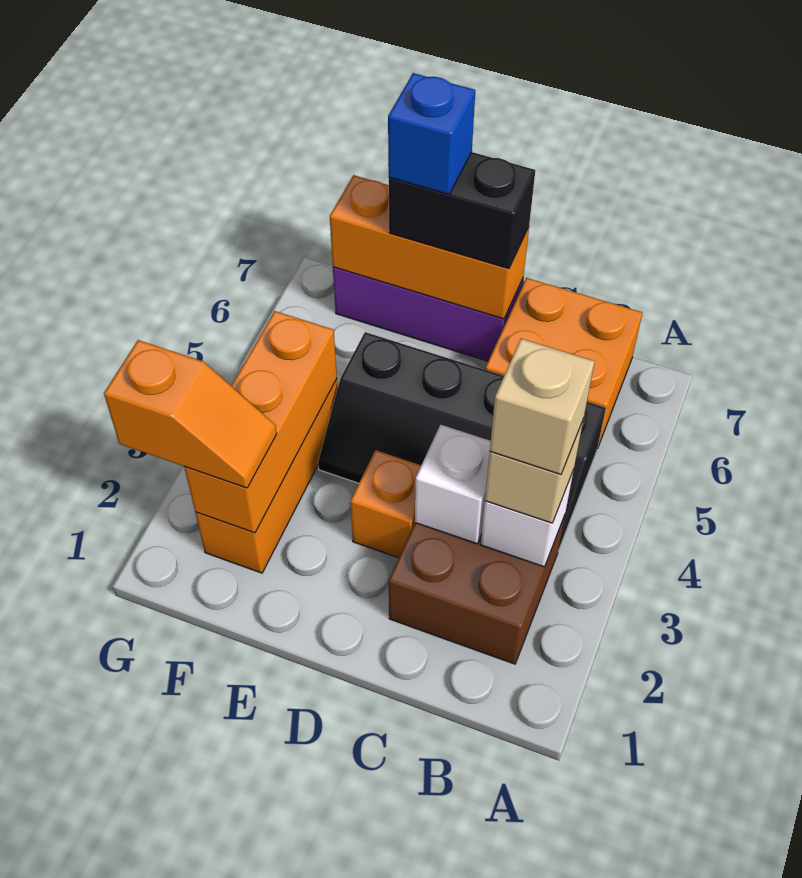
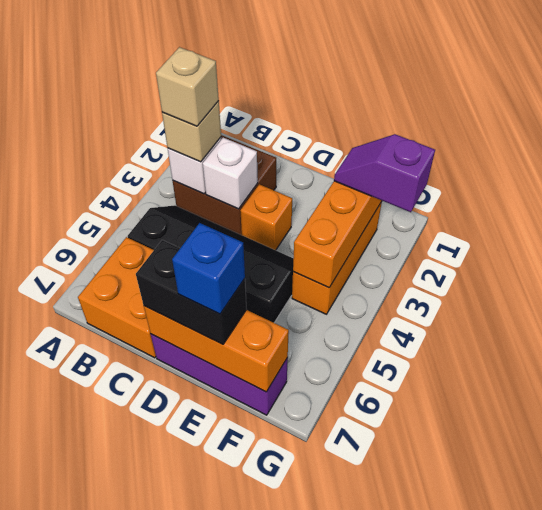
orange slope F2:G2 level 3 top G -> purple slope F2:G2 level 3 top G

